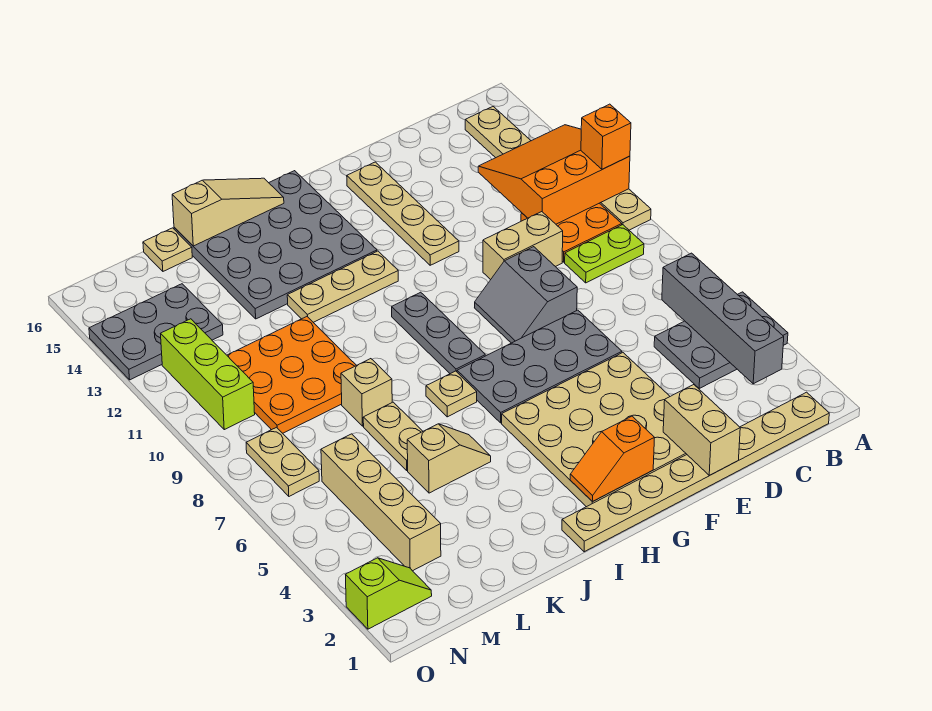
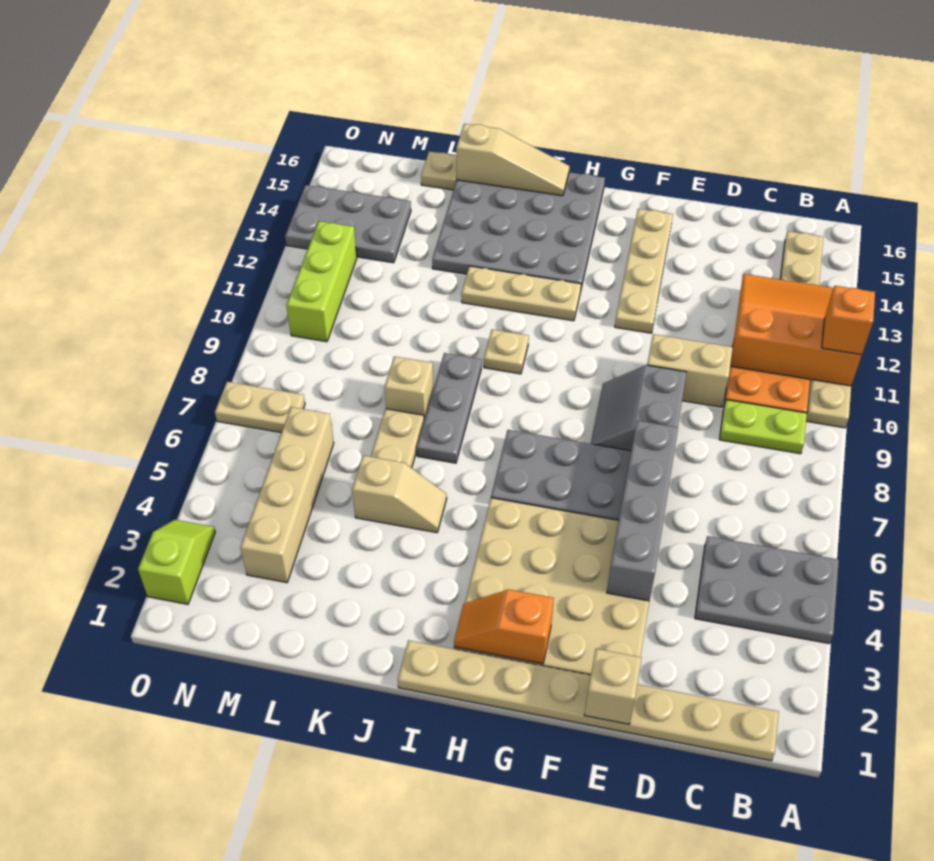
grey brick B3:B6 level 2 -> grey brick E4:E7 level 2
tan brick E1:E2 level 2 -> tan brick E1 level 2
grey plate H8:H10 level 1 -> grey plate J7:J9 level 1
tan plate I7 level 1 -> tan plate I10 level 1
orange plate K9:M11 level 1 -> none
lime slope N2:O2 level 1 top O -> lime slope O2:O3 level 1 top 2
tan plate N7:N8 level 1 -> tan plate N7:O7 level 1

